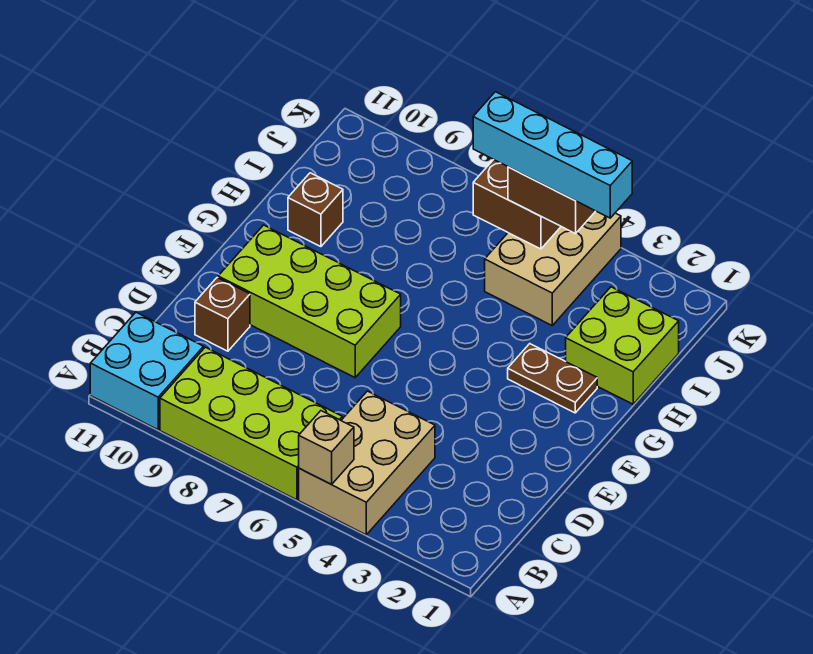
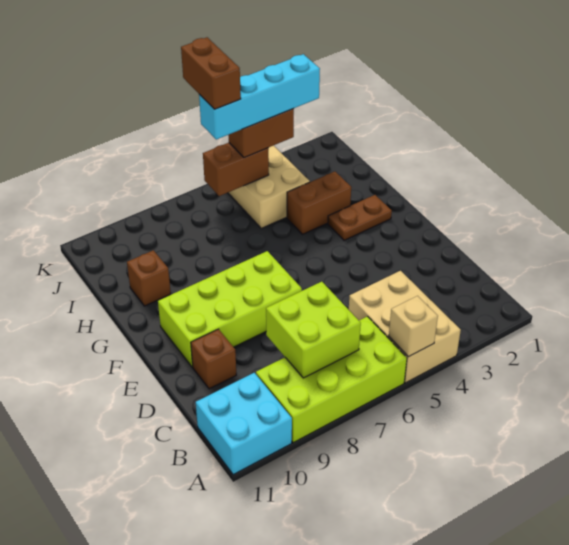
lime brick H1:I2 level 1 -> lime brick B7:C8 level 2
none -> brown brick H3:H4 level 1
none -> brown brick J6:K6 level 5

